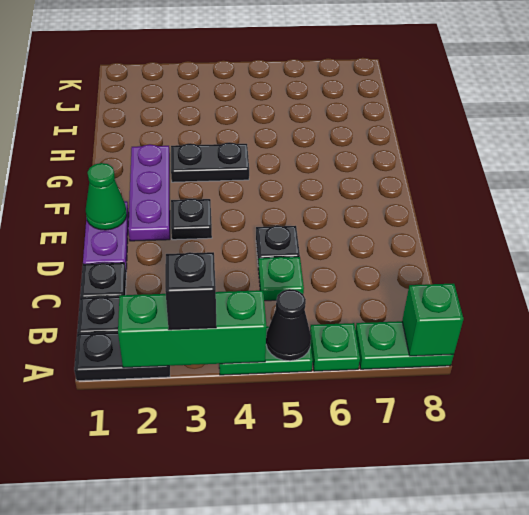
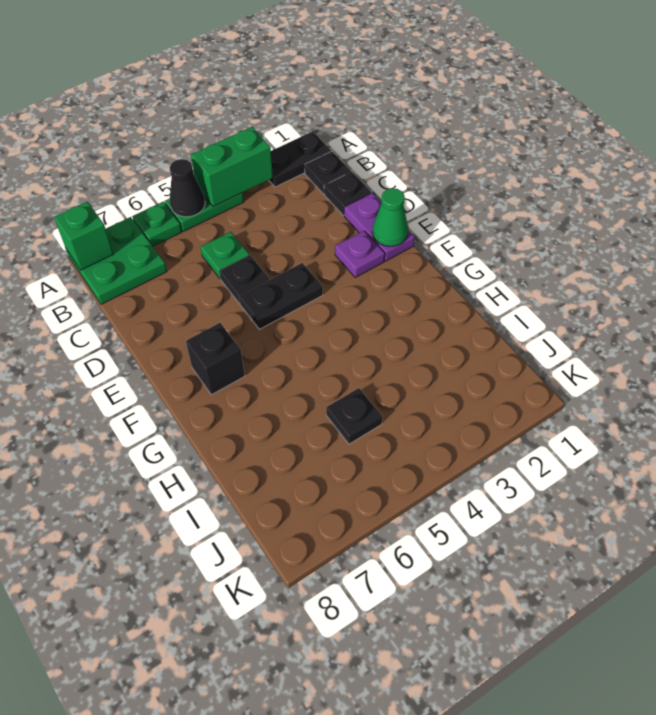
green brick A2:A4 level 2 -> green brick A3:A4 level 2
black brick A3 level 3 -> black brick F7 level 1
green plate A7:A8 level 1 -> green plate A7:B8 level 1
purple plate E2:G2 level 1 -> purple plate E2 level 1
black plate E3 level 1 -> black plate I5 level 1
black plate G3:G4 level 1 -> black plate E4:E5 level 1

